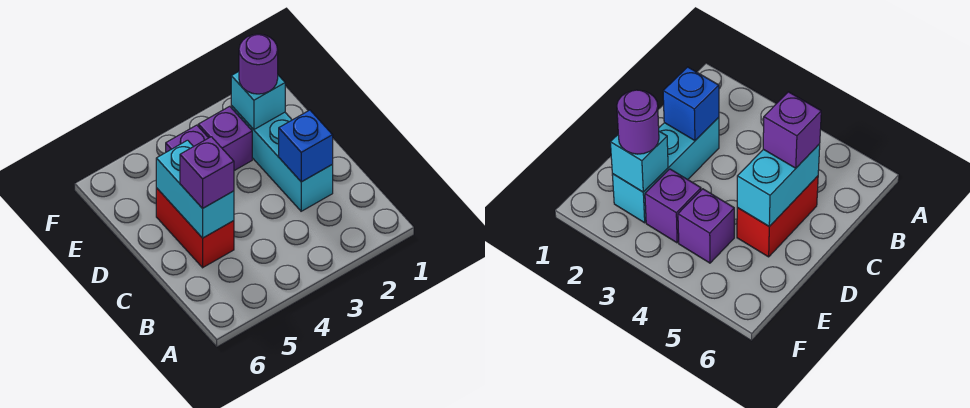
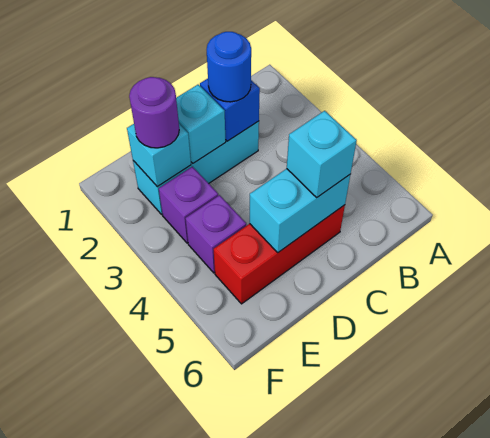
none -> blue round brick C2 level 3
red brick C5:D5 level 1 -> red brick C5:E5 level 1
purple brick C5 level 3 -> cyan brick C5 level 3
none -> cyan brick D2 level 2

